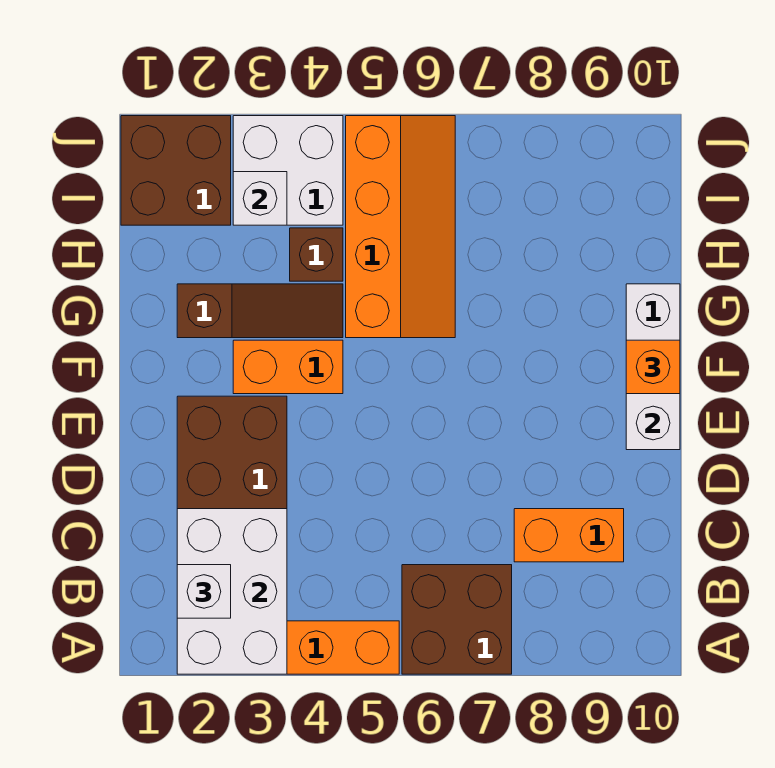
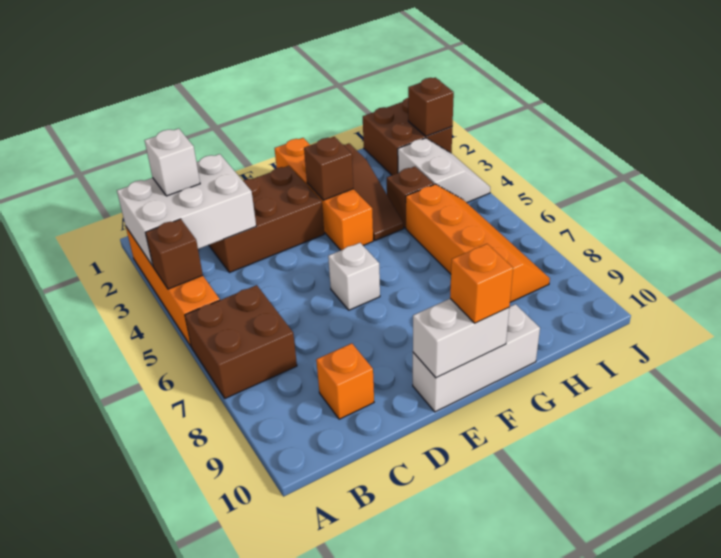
none -> brown brick A4 level 2
orange brick C8:C9 level 1 -> orange brick C9 level 1
orange brick F3:F4 level 1 -> orange brick F1:F4 level 1
none -> brown brick F3 level 2
orange slope G5:J6 level 1 top 5 -> orange slope H5:I8 level 1 top H
white brick I3:J4 level 1 -> white slope I3:J4 level 1 top I
white brick I3 level 2 -> white brick E6 level 1
none -> brown brick J2 level 2

